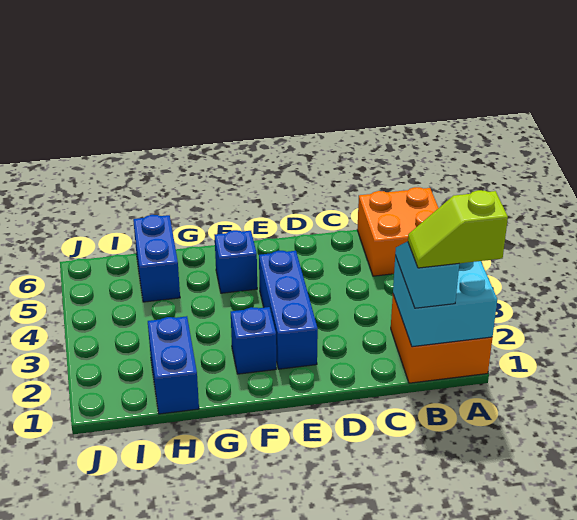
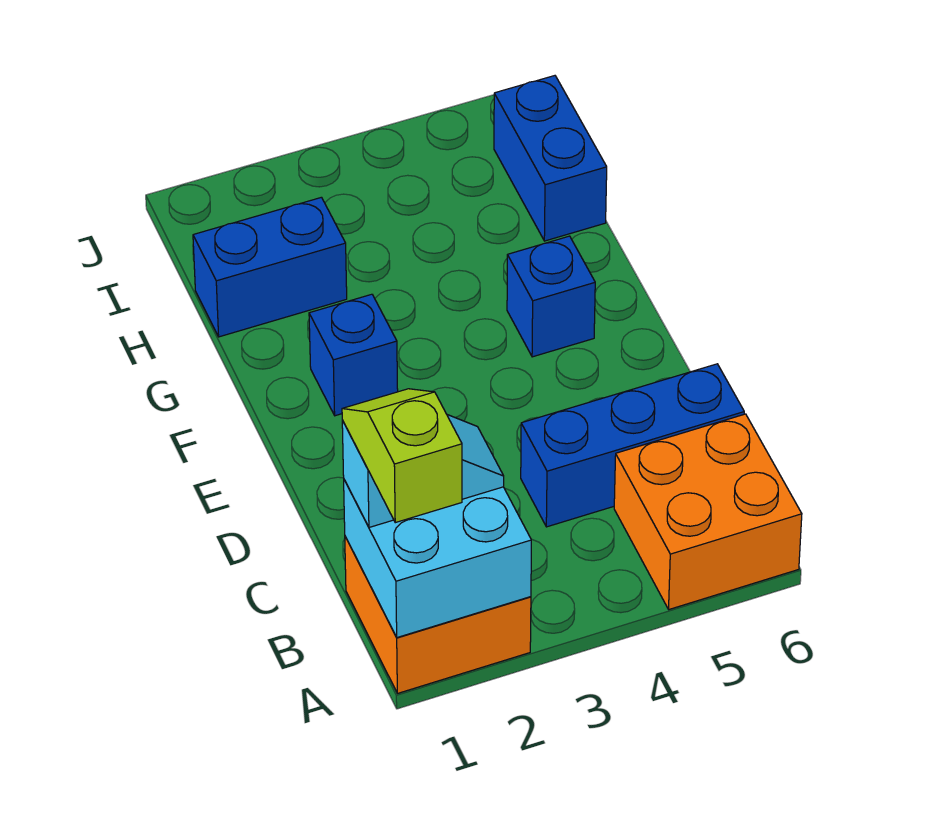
blue brick E2:E4 level 1 -> blue brick C4:C6 level 1
blue brick H5:H6 level 1 -> blue brick H6:I6 level 1

